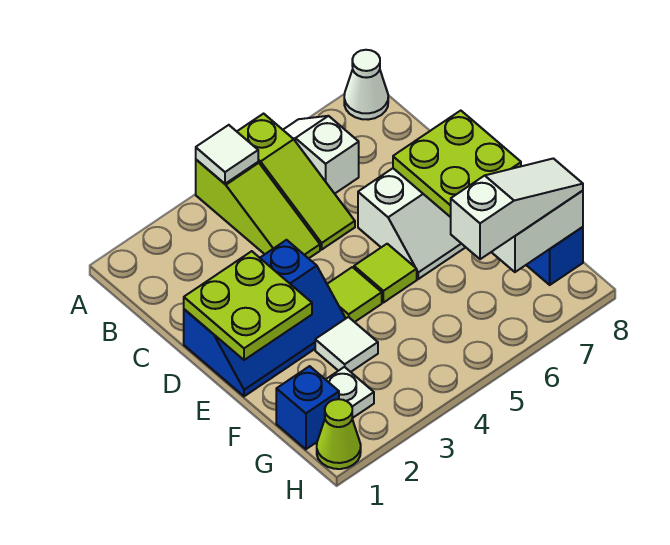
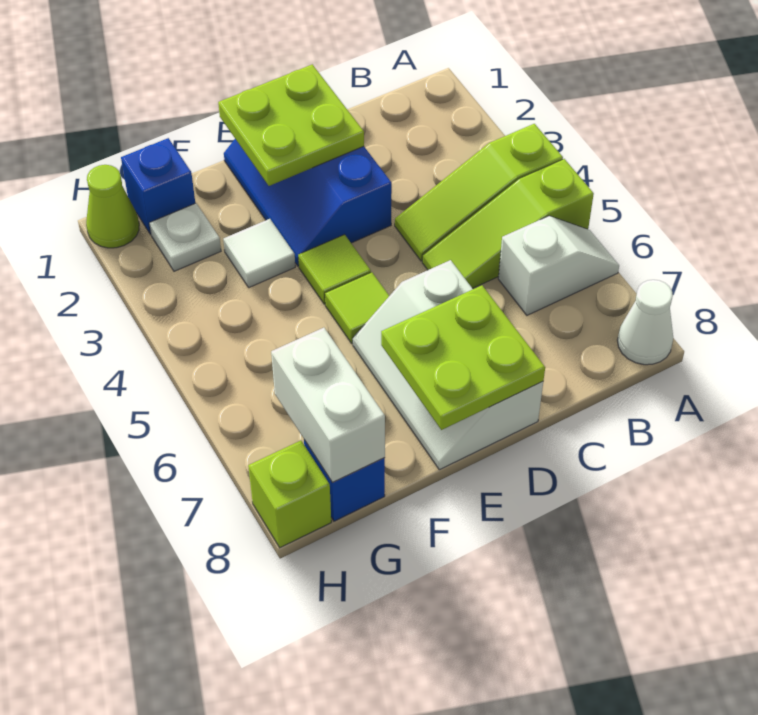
white tile A4 level 2 -> none
white slope G6:G8 level 3 top 6 -> none
none -> lime brick H8 level 1

